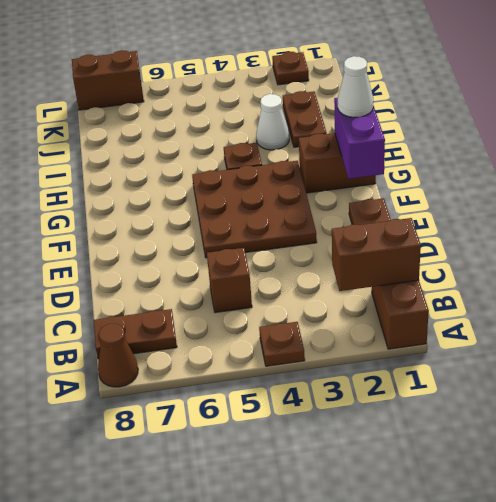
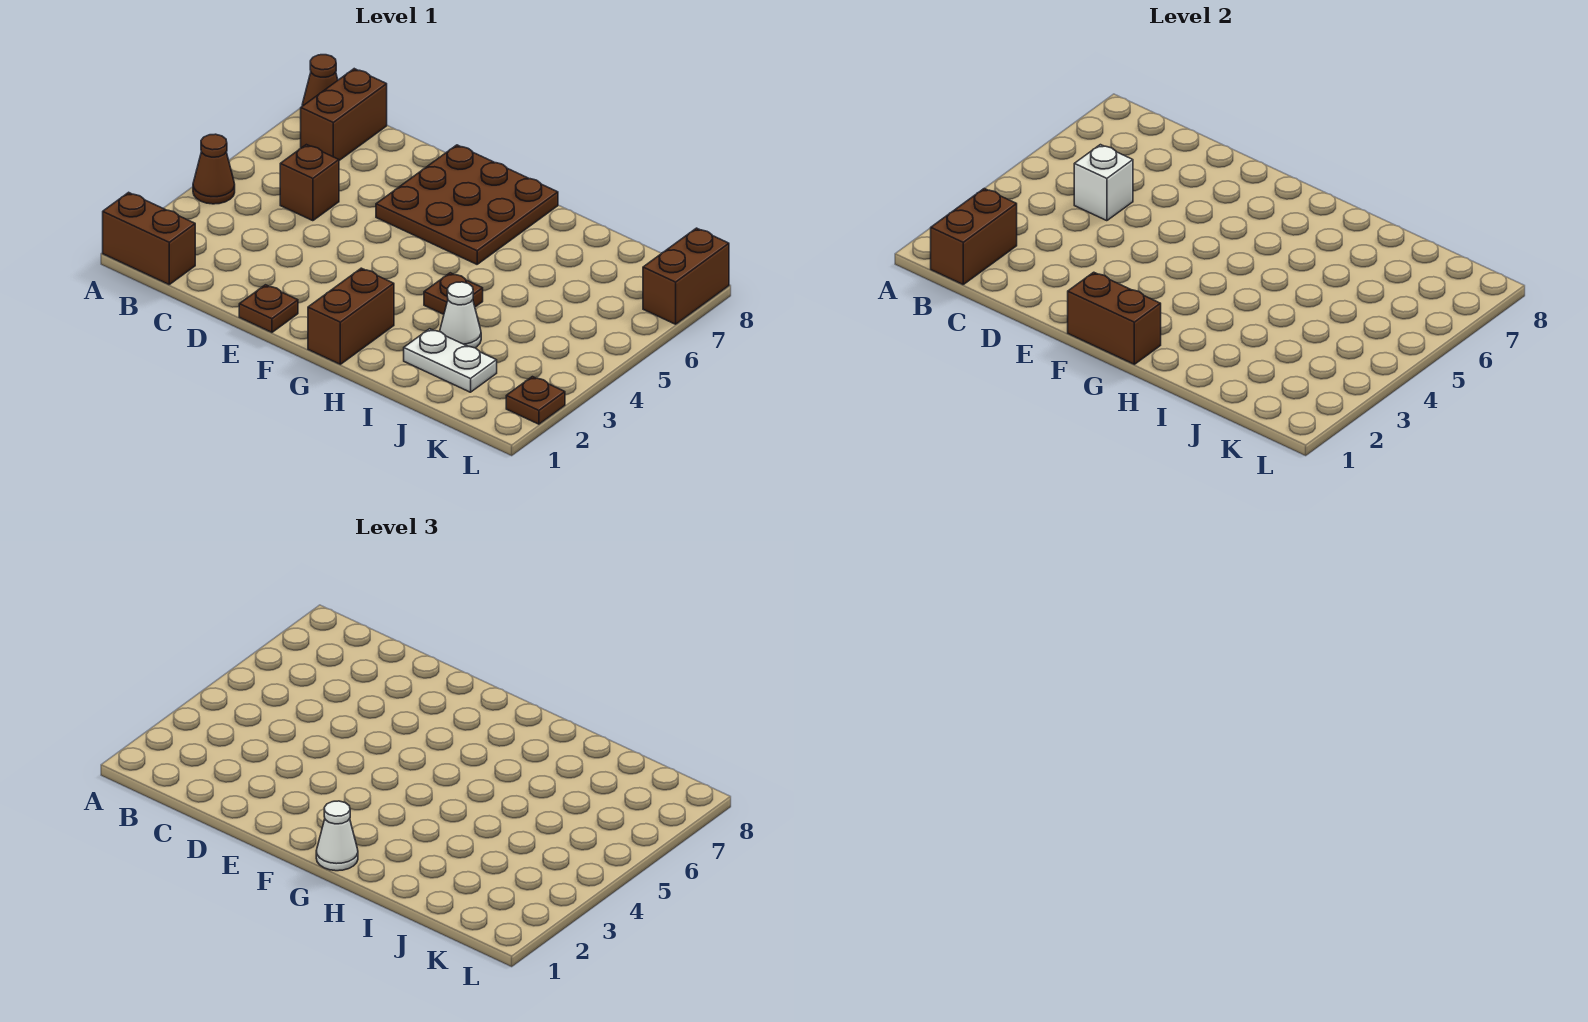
brown plate A4 level 1 -> brown cone A4 level 1
brown plate B7:B8 level 1 -> brown brick B7:B8 level 1
none -> white brick C5 level 2
brown plate E3:G5 level 1 -> brown plate E6:G8 level 1
purple brick F1:G1 level 2 -> brown brick F1:G1 level 2
brown plate I2:J2 level 1 -> white plate I2:J2 level 1

